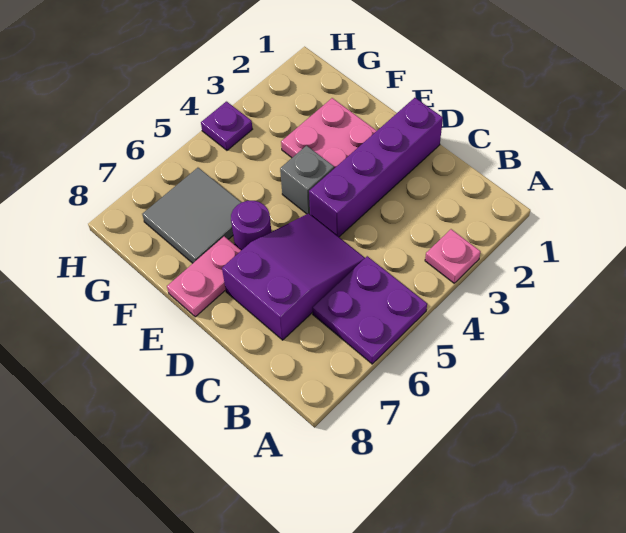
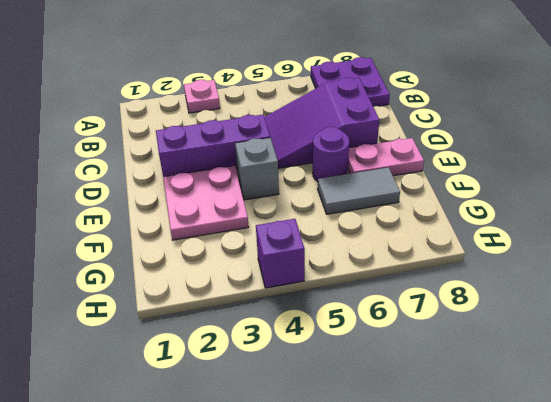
purple plate A5:B6 level 1 -> purple plate A7:B8 level 1
purple brick D1:D4 level 1 -> purple brick D2:D4 level 1
grey tile F6:G7 level 1 -> grey tile F6:F7 level 1
purple plate H4 level 1 -> purple brick H4 level 1

